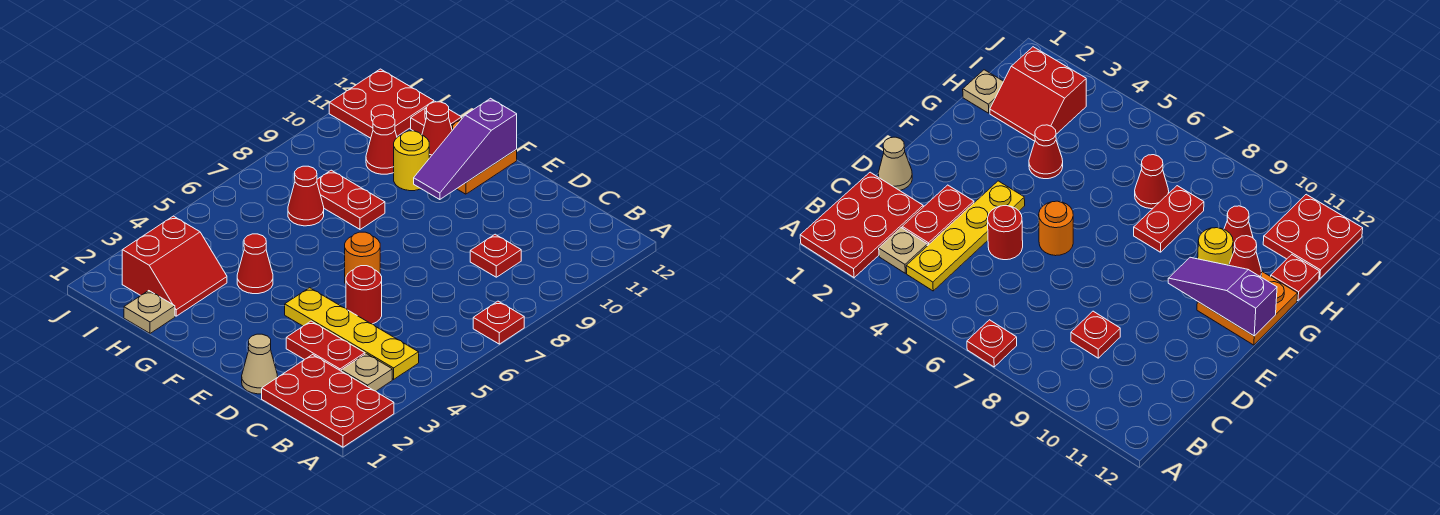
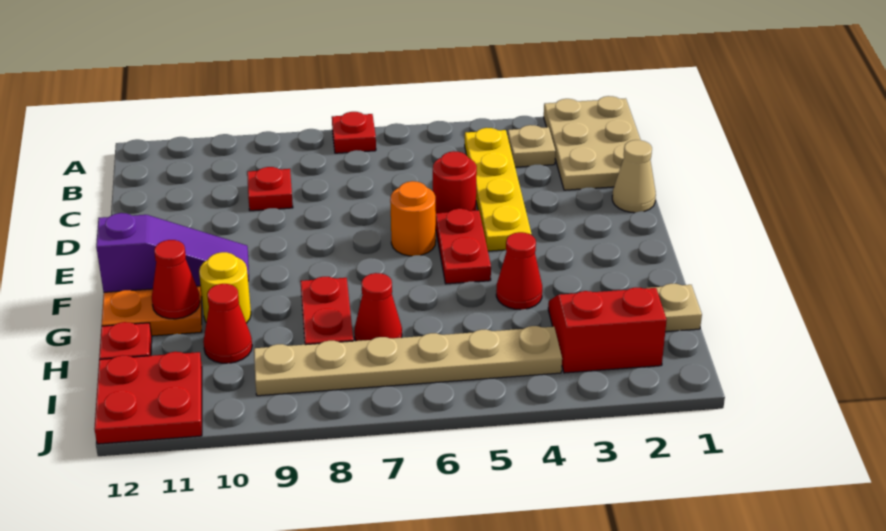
red plate A1:C2 level 1 -> tan plate A1:C2 level 1
red plate C3:D3 level 1 -> red plate E5:F5 level 1
none -> tan plate I4:I9 level 1

